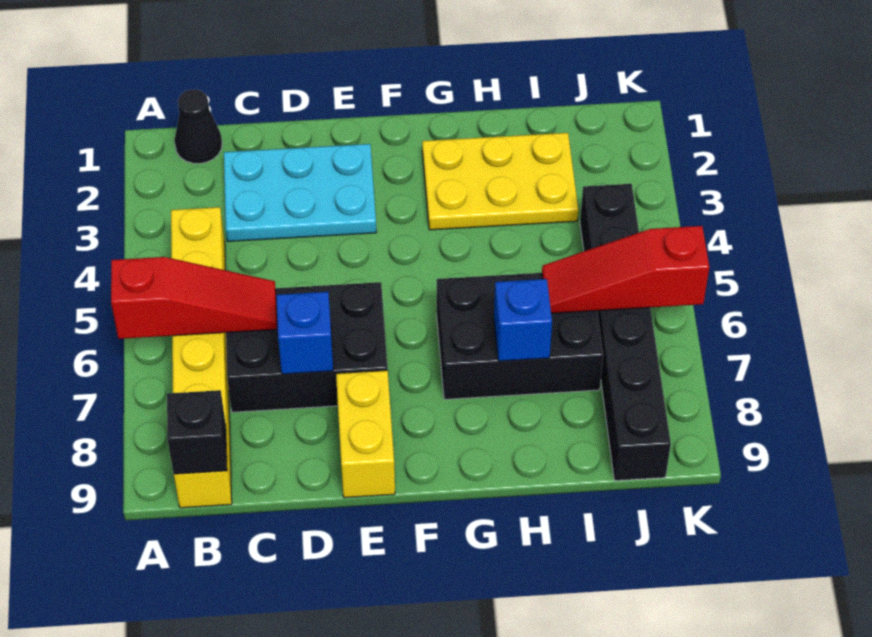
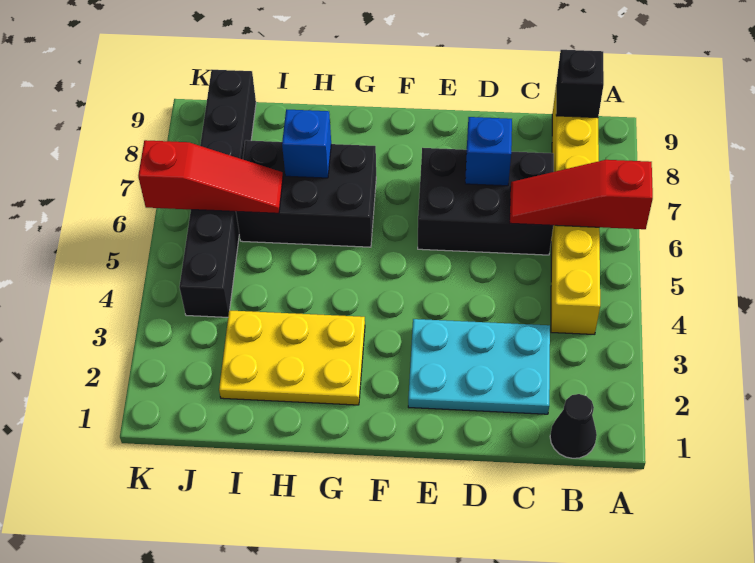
yellow brick E8:E9 level 1 -> none

